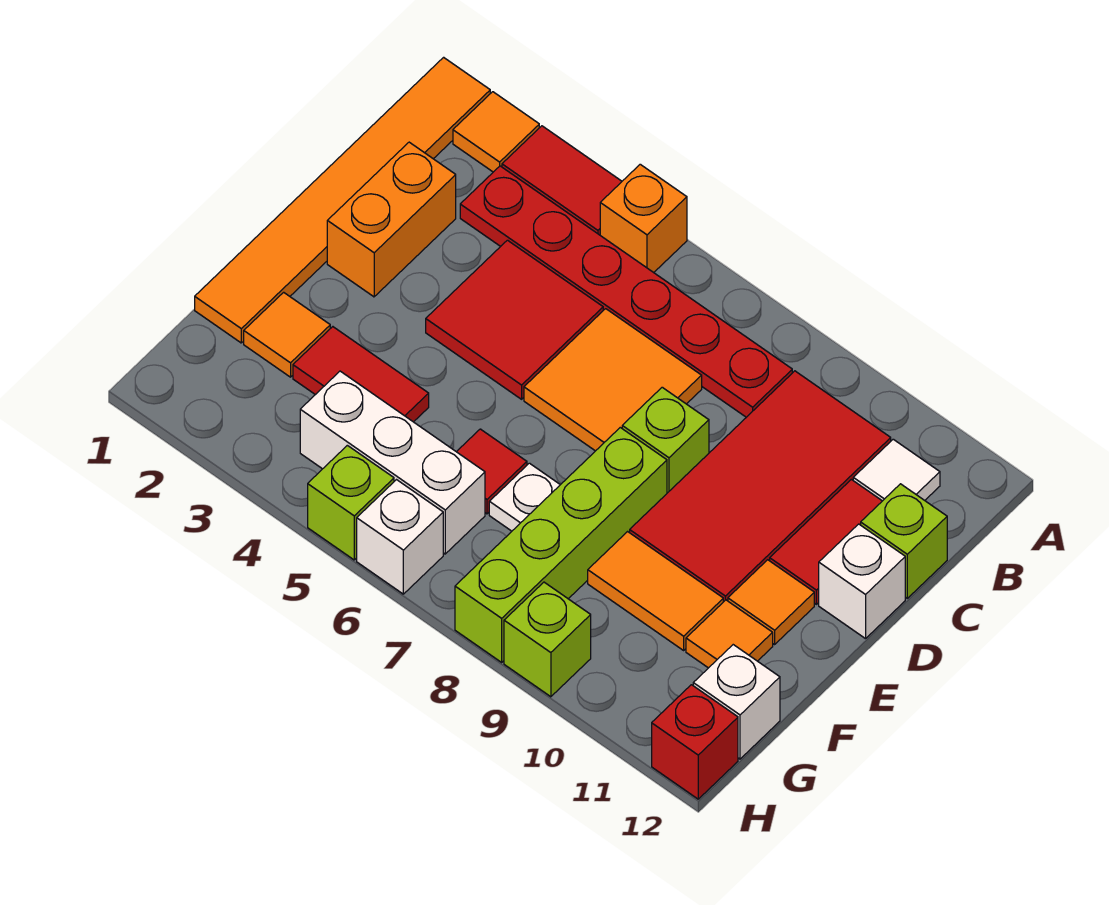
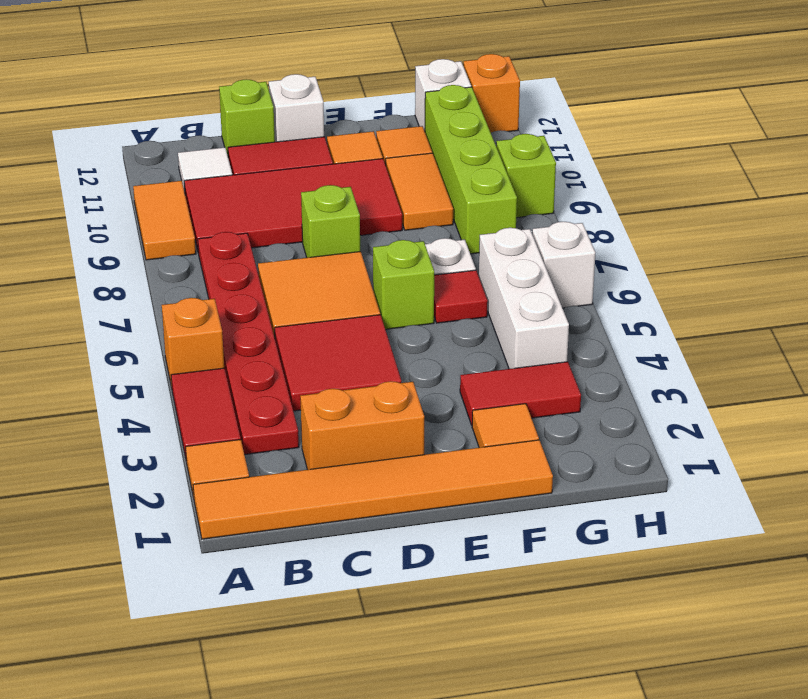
none -> orange tile A9:A10 level 1
lime brick E8:H8 level 1 -> lime brick G8:G11 level 1
red tile F3:F4 level 1 -> red tile F3:G3 level 1
lime brick H5 level 1 -> lime brick E6 level 1
red brick H12 level 1 -> orange brick H12 level 1

